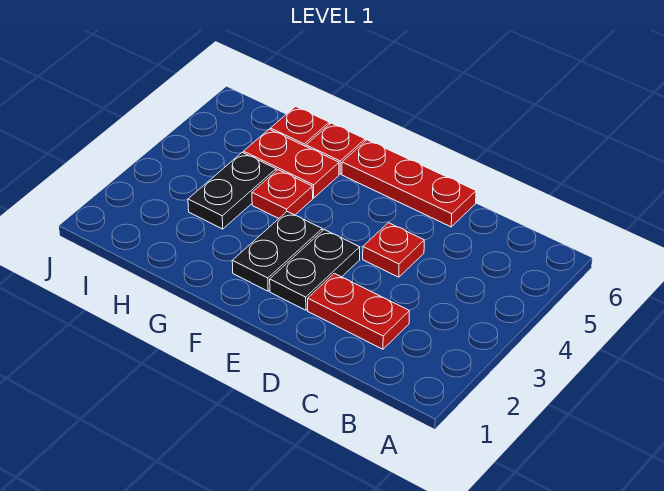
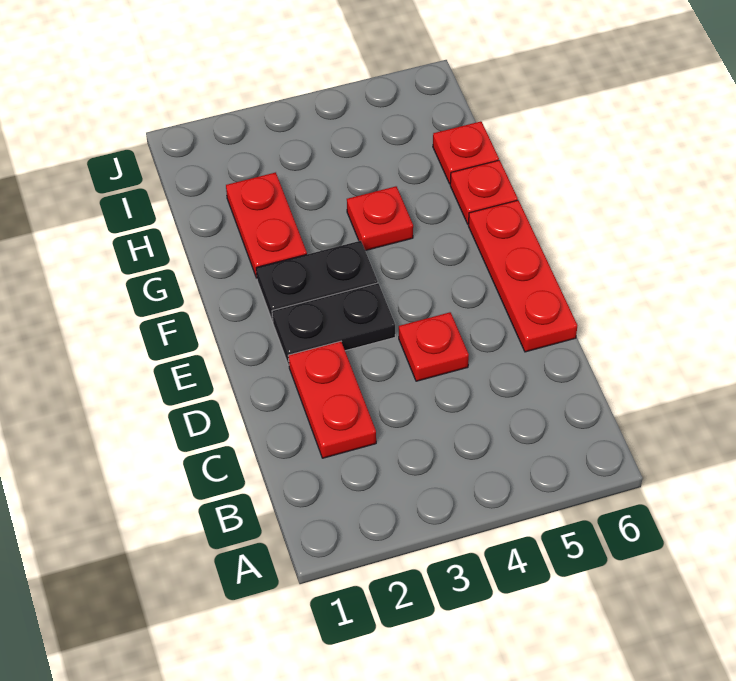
red plate G5:H5 level 1 -> red plate G2:H2 level 1
black plate H3:H4 level 1 -> none

